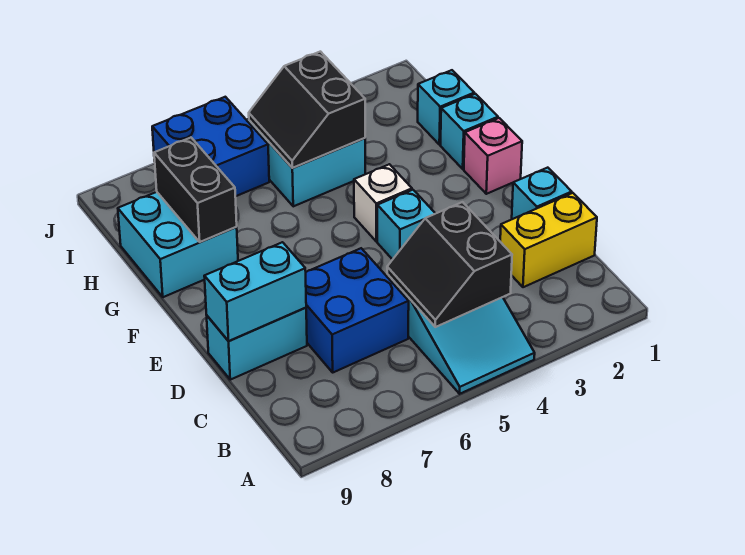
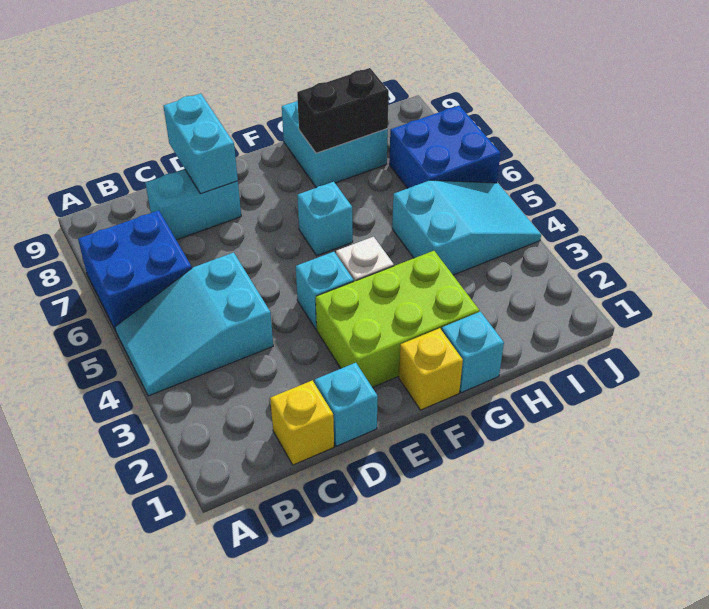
black slope B4:C5 level 2 top 4 -> none
yellow brick C1:C2 level 1 -> yellow brick C1 level 1
blue brick C6:D7 level 1 -> blue brick A6:B7 level 1
cyan brick D8:D9 level 1 -> cyan brick C8:D8 level 1
none -> lime brick E2:G3 level 1
pink brick F1 level 1 -> yellow brick F1 level 1
cyan brick H1 level 1 -> cyan brick F6 level 1
black slope H4:I5 level 2 top 4 -> none

